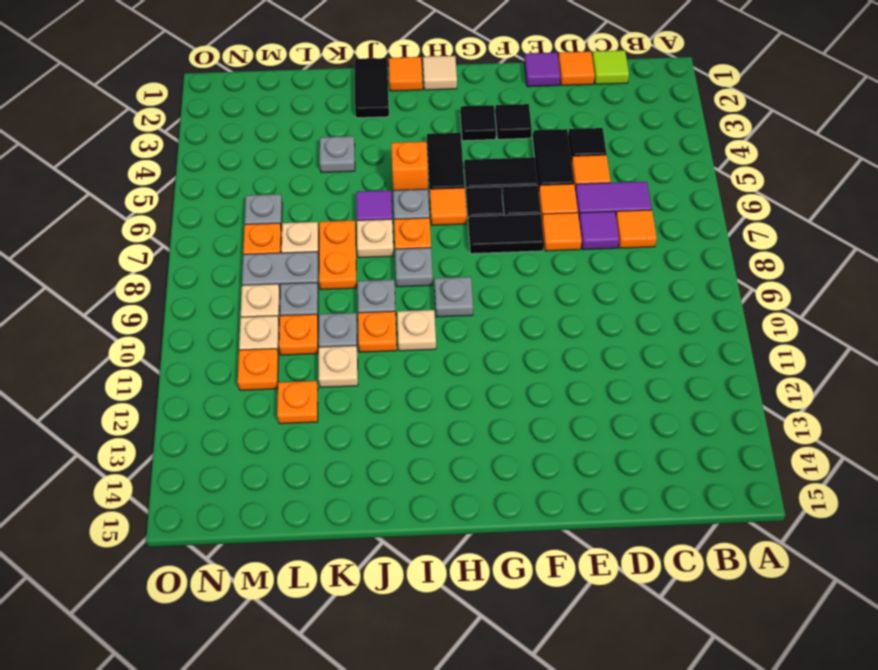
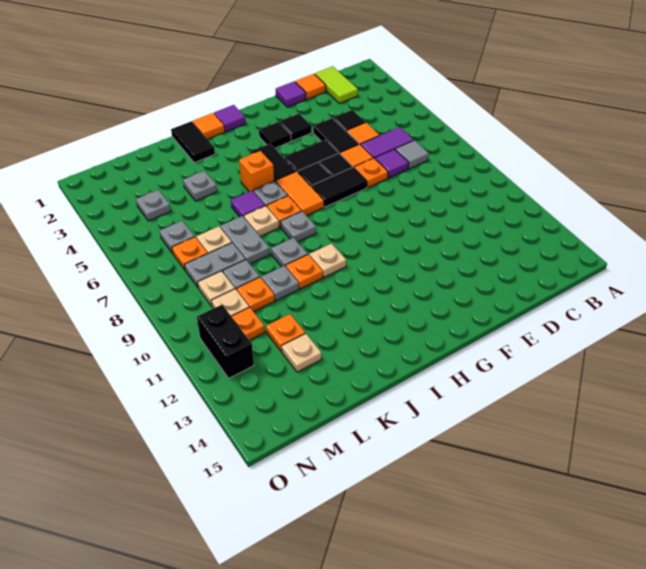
lime tile C1 level 1 -> lime tile C1:C2 level 1
orange tile C7 level 1 -> grey tile C7 level 1
orange tile E7 level 1 -> orange plate E7 level 1
tan tile H1 level 1 -> purple tile H1 level 1
orange tile H6 level 1 -> orange tile H6:H7 level 1
grey plate H9 level 1 -> grey plate M4 level 1
orange plate K7:K8 level 1 -> grey plate K7:K8 level 1
tan plate K11 level 1 -> tan plate L13 level 1
none -> black brick N11:N12 level 1

